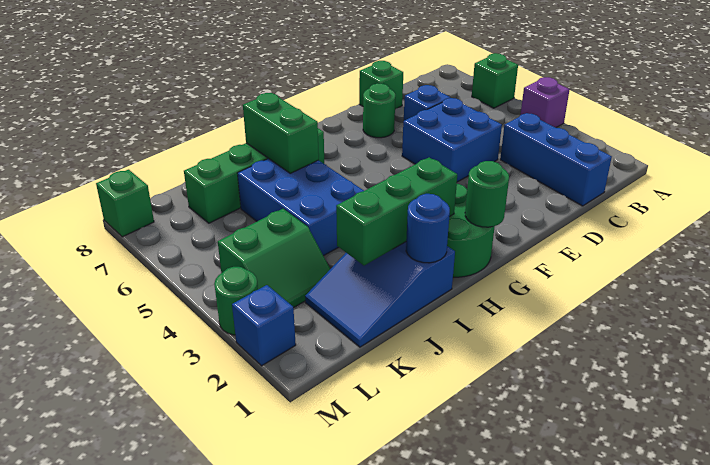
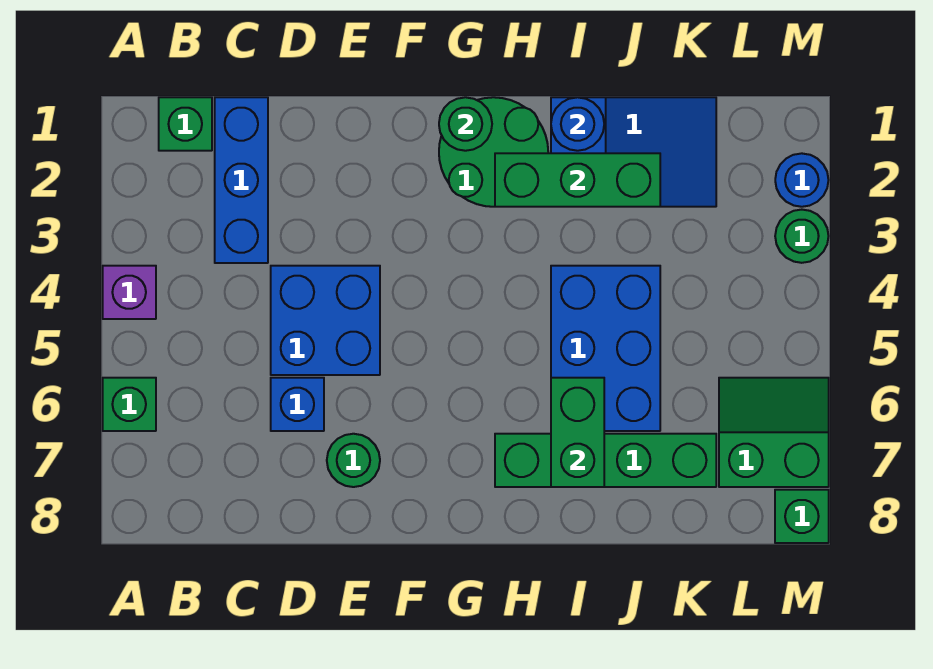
green brick D8 level 1 -> green brick B1 level 1
green slope K3:L4 level 1 top 4 -> green slope L6:M7 level 1 top 7
blue brick M2 level 1 -> blue round brick M2 level 1

